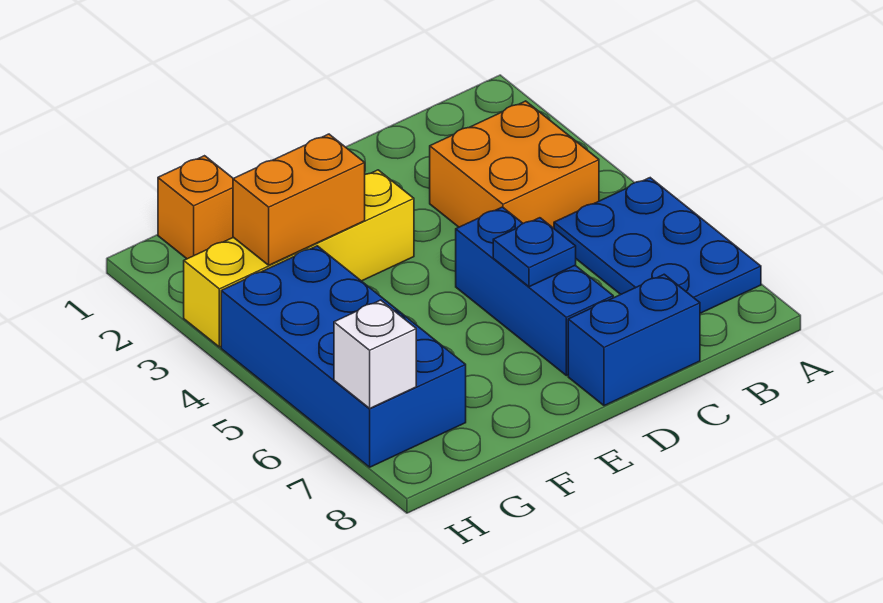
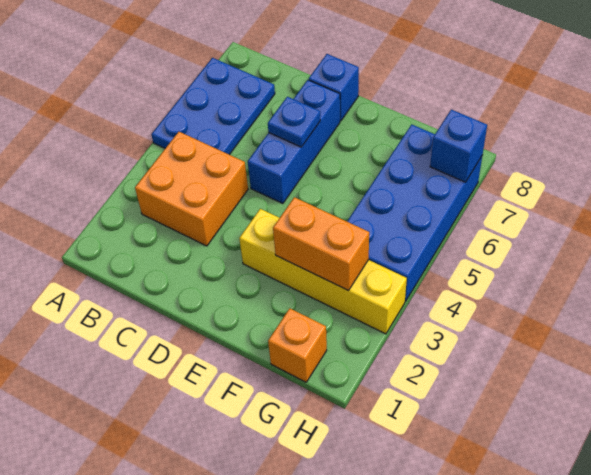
blue brick C8:D8 level 1 -> blue brick D8 level 1
white brick H7 level 2 -> blue brick H7 level 2

